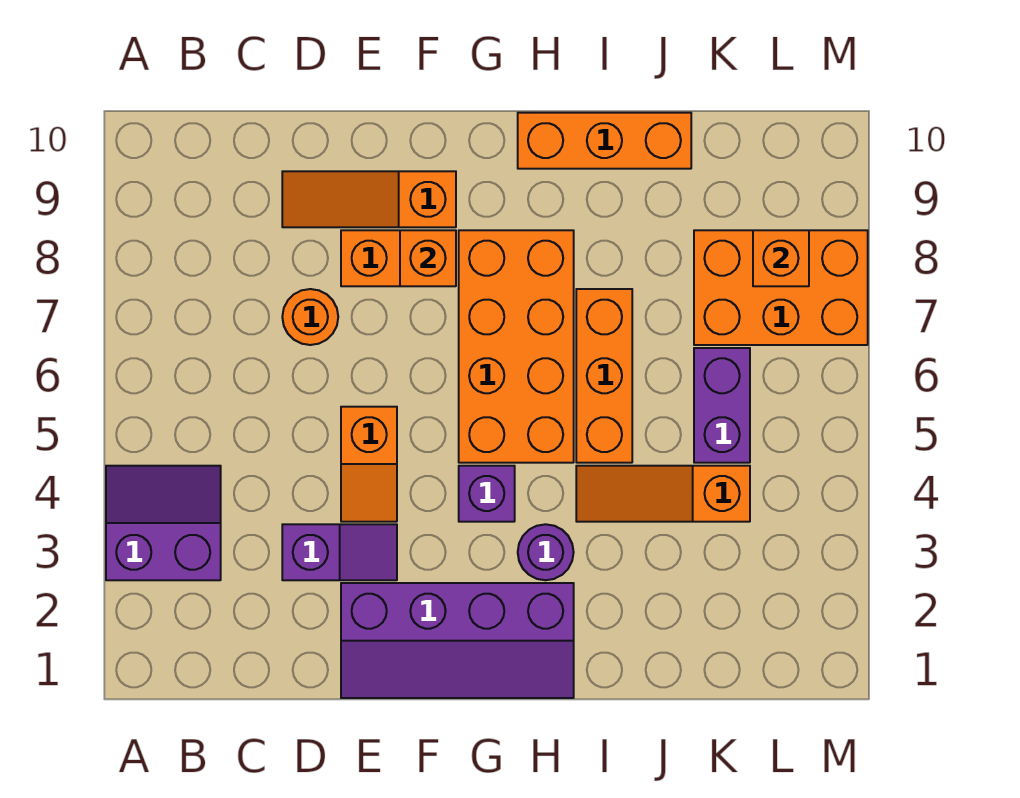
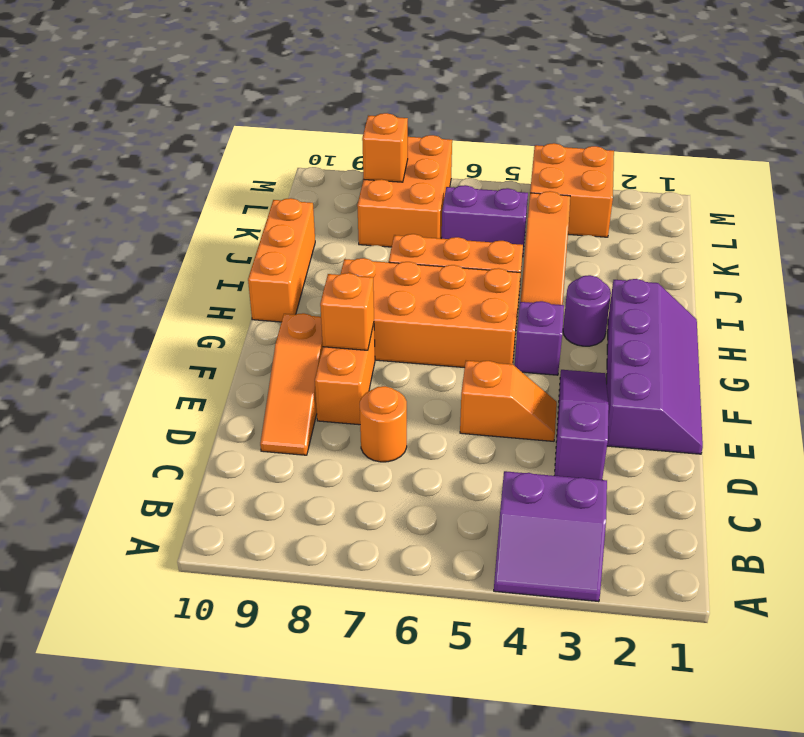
purple slope A3:B4 level 1 top 3 -> purple slope A3:B4 level 1 top B
purple slope D3:E3 level 1 top D -> purple slope D3:F3 level 1 top D
none -> orange brick L3:M4 level 1

